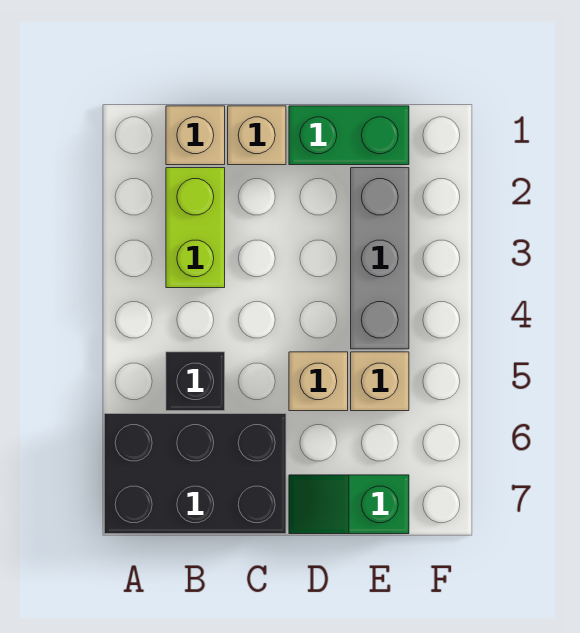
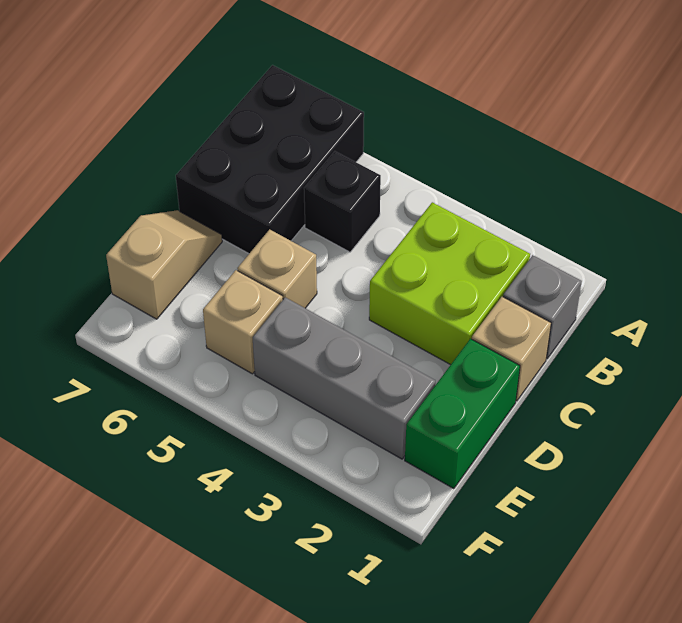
tan brick B1 level 1 -> grey brick B1 level 1
lime brick B2:B3 level 1 -> lime brick B2:C3 level 1
green slope D7:E7 level 1 top E -> tan slope D7:E7 level 1 top E

